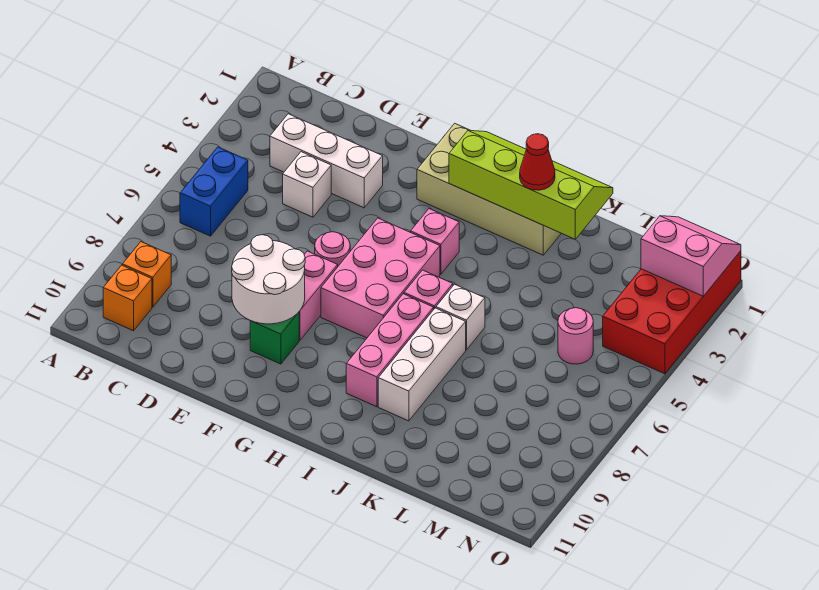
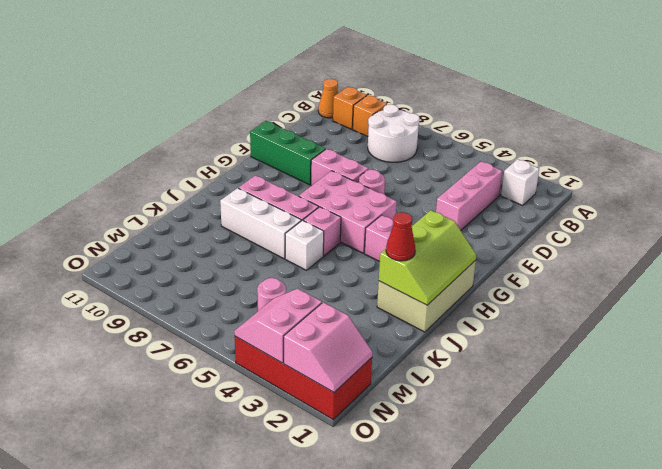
blue brick B5:B6 level 1 -> none
none -> orange cone B11 level 1
white brick C3:E3 level 1 -> pink brick C3:E3 level 1
white brick D4 level 1 -> white brick B2 level 1
white round brick E8:F9 level 2 -> white round brick B7:C8 level 1
green brick F9 level 1 -> green brick F9:F11 level 1
tan brick G1:J2 level 1 -> tan brick H1:J2 level 1
lime slope H1:K2 level 2 top 2 -> lime slope H1:J2 level 2 top 2
none -> pink slope N3:O4 level 2 top 3

